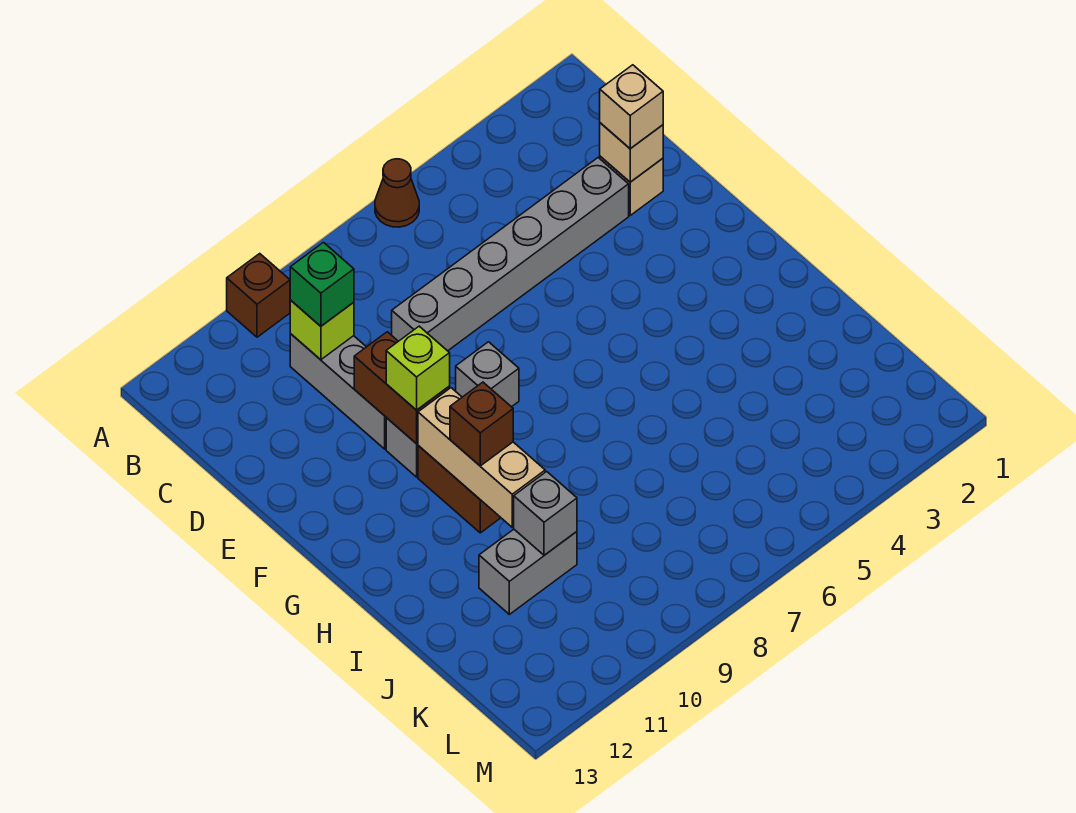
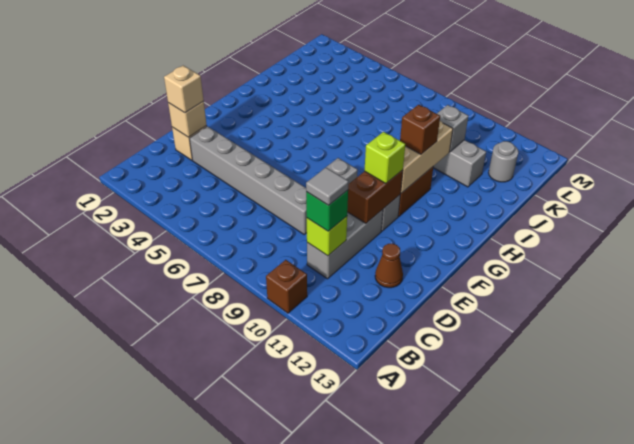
brown cone A6 level 1 -> brown cone D12 level 1
none -> grey tile C10 level 4
none -> grey round brick K12 level 1

